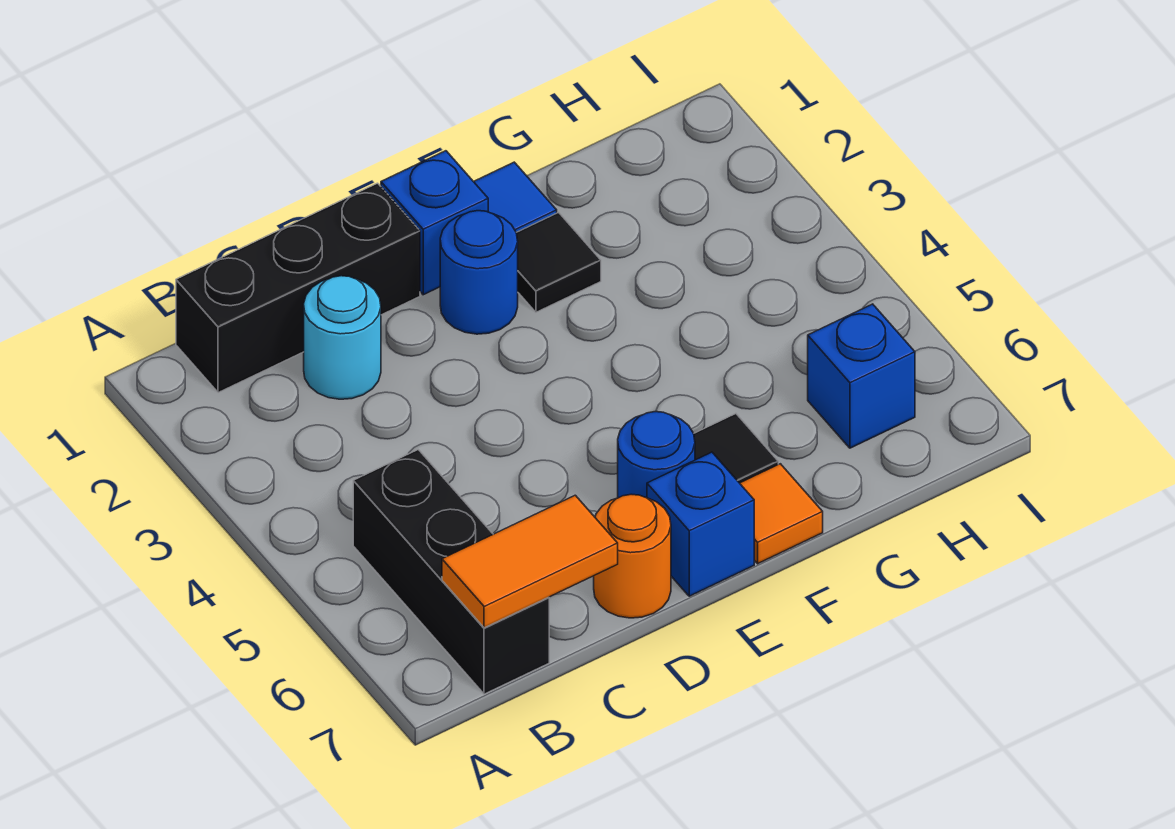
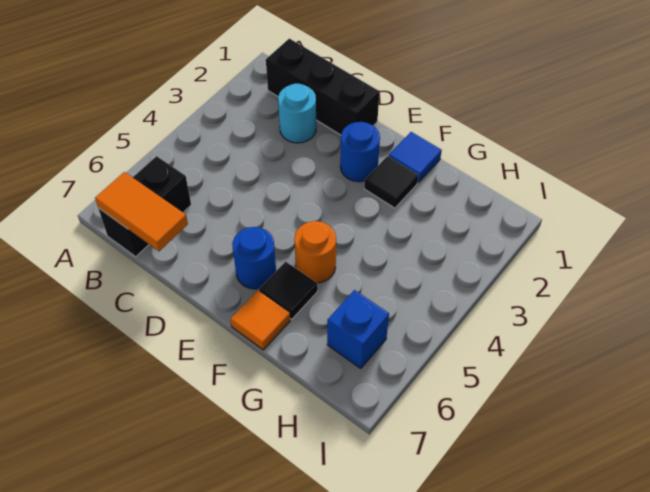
black brick B5:B7 level 1 -> black brick B6:B7 level 1
orange round brick D7 level 1 -> orange round brick F5 level 1
blue brick E1 level 1 -> none
blue brick E7 level 1 -> none

